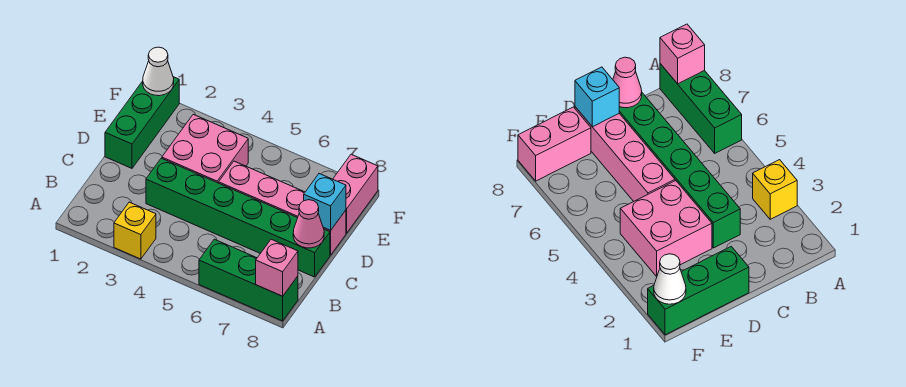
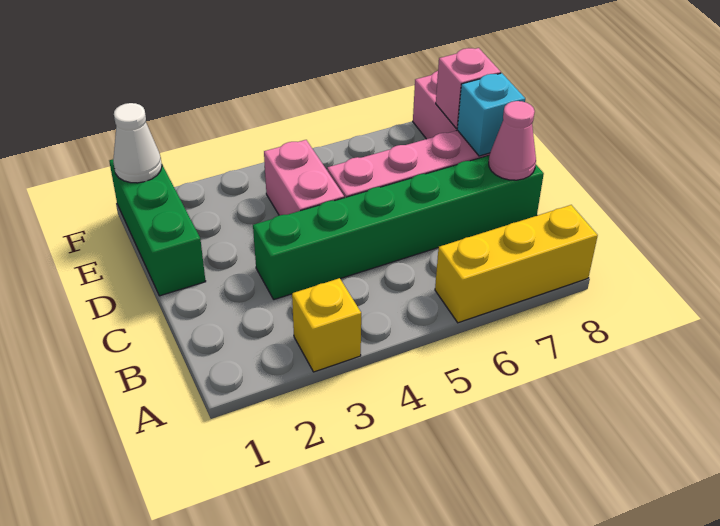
green brick A6:A8 level 1 -> yellow brick A6:A8 level 1
pink brick A8 level 2 -> pink brick E8 level 2
pink brick D3:E4 level 1 -> pink brick D4:E4 level 1

